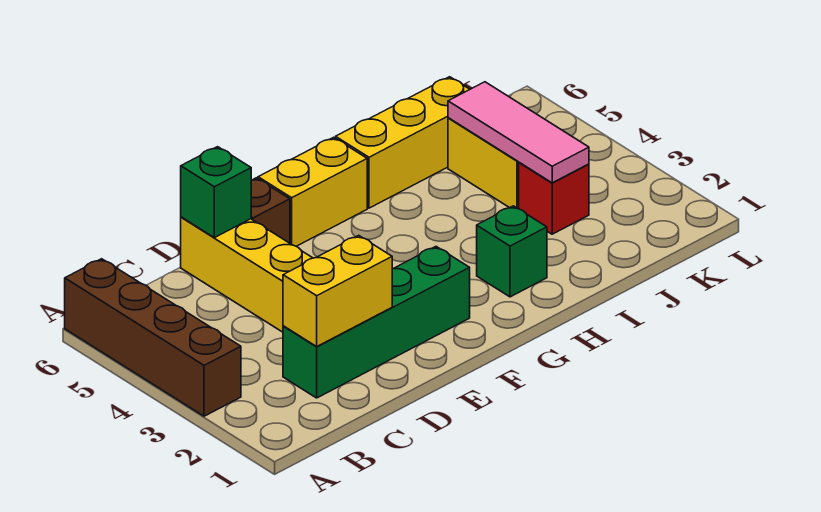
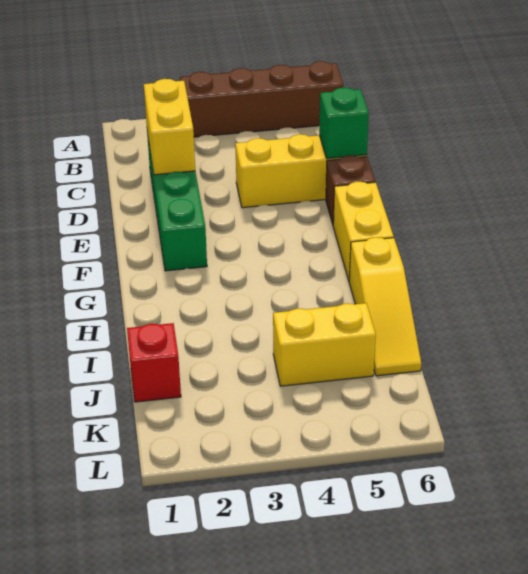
green brick H2 level 1 -> none
yellow brick H6:J6 level 1 -> yellow slope H6:J6 level 1 top H
red brick J3 level 1 -> red brick J1 level 1
pink tile J3:J5 level 2 -> none

